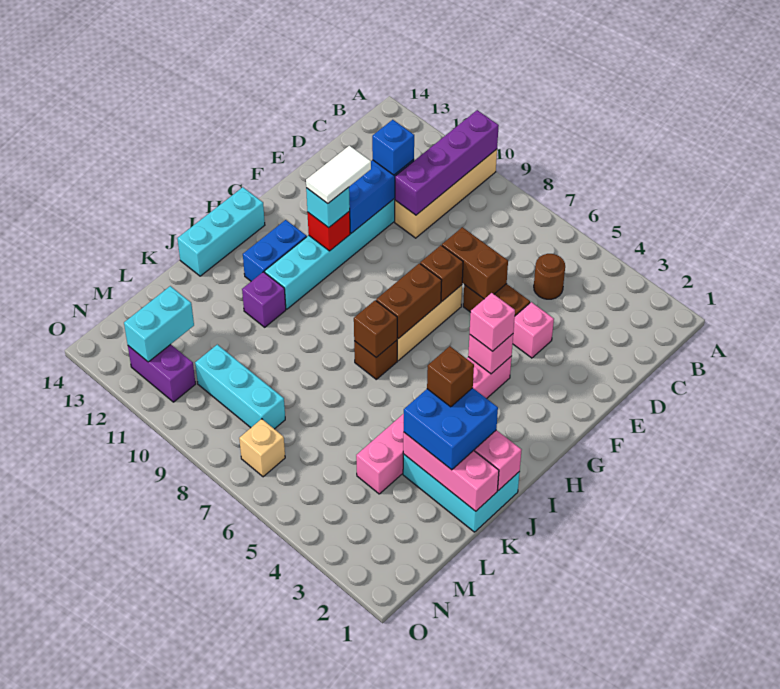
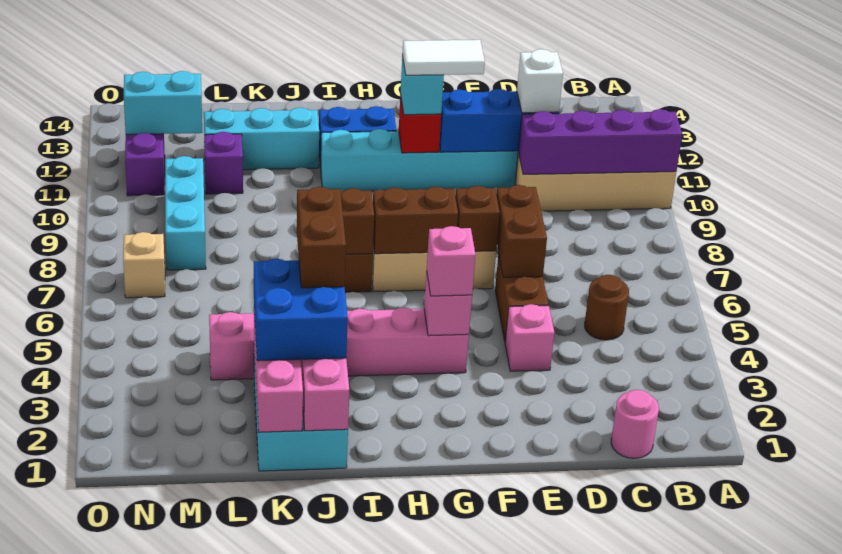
none -> pink round brick C1 level 1
blue brick D11 level 3 -> white brick D11 level 3
cyan brick H14:J14 level 1 -> cyan brick J12:L12 level 1
brown brick J3 level 4 -> brown brick J3:J4 level 4
purple brick J11 level 1 -> purple brick L11 level 1

